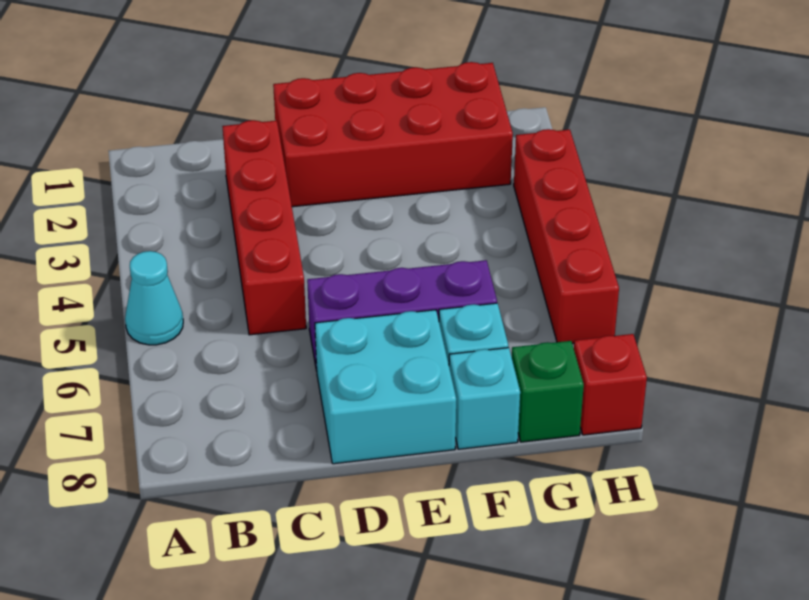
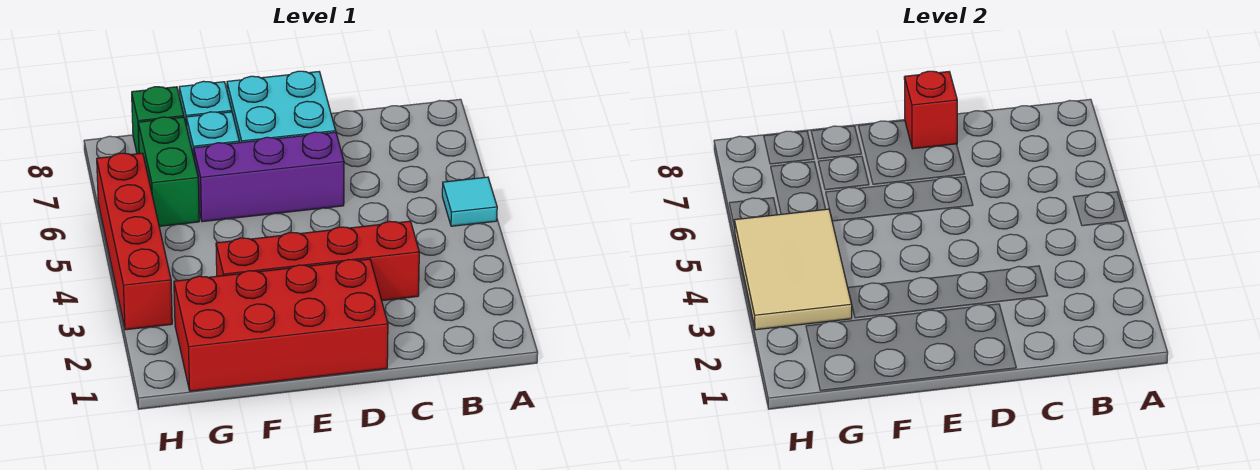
cyan cone A5 level 1 -> cyan tile A5 level 1
red brick C2:C5 level 1 -> red brick C3:F3 level 1
none -> tan tile G3:H5 level 2
none -> green brick G6:G7 level 1
red brick H8 level 1 -> red brick D8 level 2

